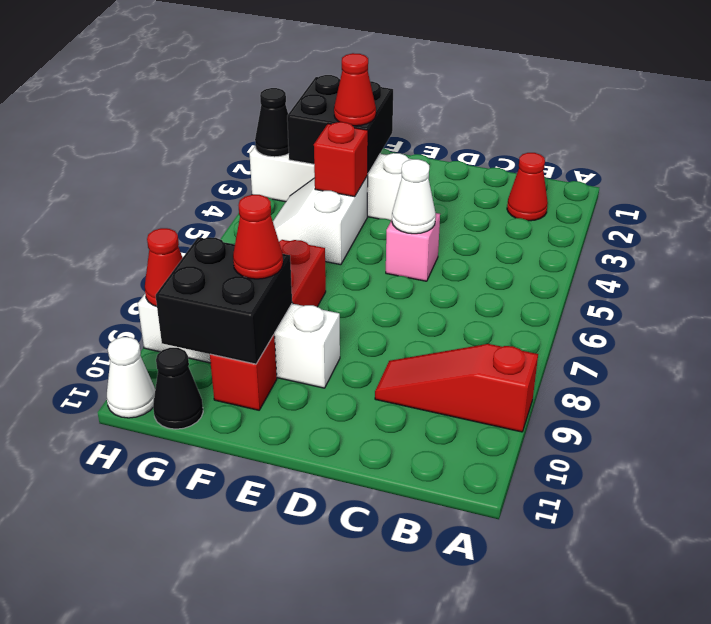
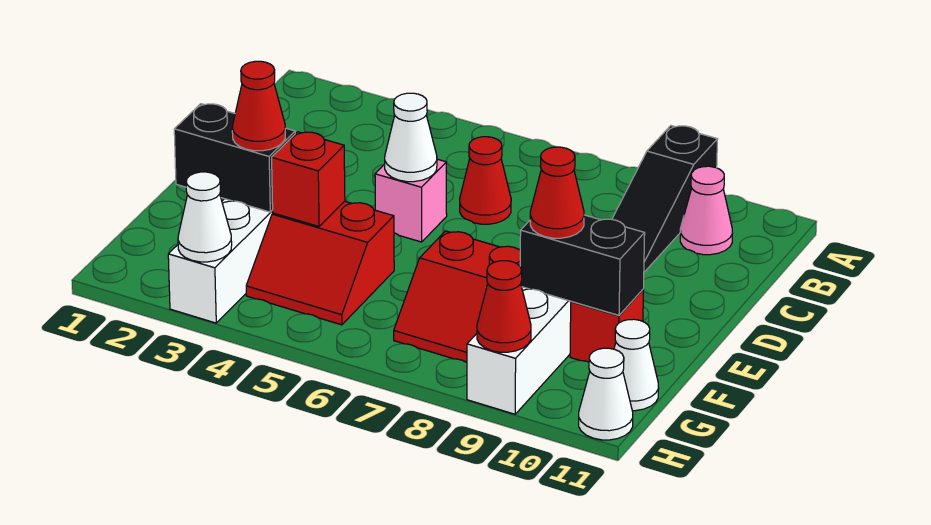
red slope A9:C9 level 1 top A -> black slope A9:C9 level 1 top A
red cone B2 level 1 -> red cone C6 level 1
none -> pink cone B10 level 1
black brick F2:G3 level 2 -> black brick F2:F3 level 2
white slope F4:G5 level 1 top F -> red slope F4:G5 level 1 top F
black brick F9:G10 level 2 -> black brick F9:F10 level 2
black cone G11 level 1 -> white cone G11 level 1
black cone H3 level 2 -> white cone H3 level 2

